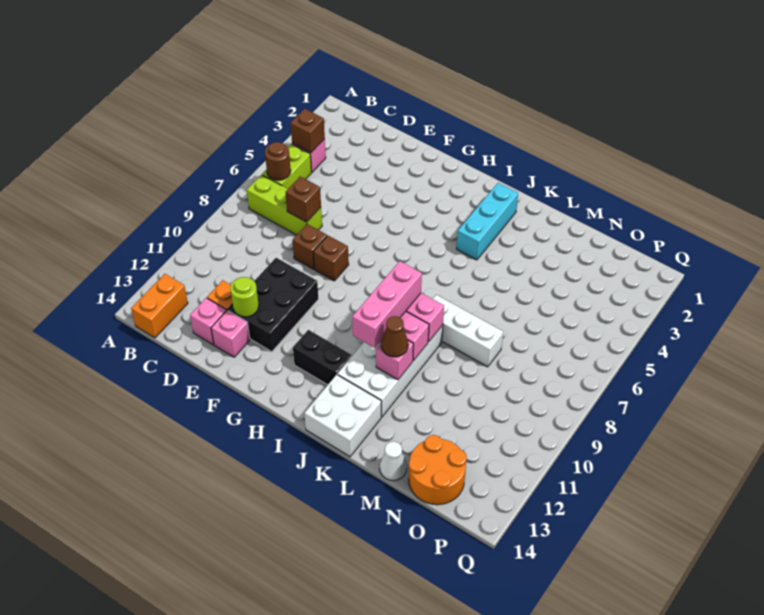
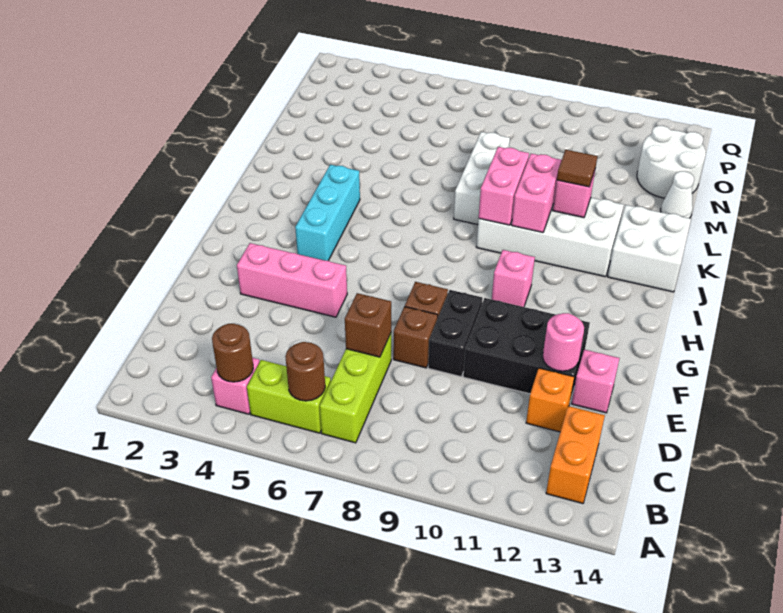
brown brick B4 level 2 -> brown round brick B4 level 2
orange brick B13:B14 level 1 -> orange brick B13:C13 level 1
pink brick D13 level 1 -> pink brick H10 level 1
lime round brick E12 level 2 -> pink round brick E12 level 2
black brick H12:I12 level 1 -> black brick E9:F9 level 1
cyan brick J2:J4 level 1 -> cyan brick H4:J4 level 1
pink brick J9:J11 level 3 -> pink brick F3:F5 level 1
brown cone K11 level 3 -> brown tile K11 level 3
orange round brick N13:O14 level 1 -> white round brick N13:O14 level 1

